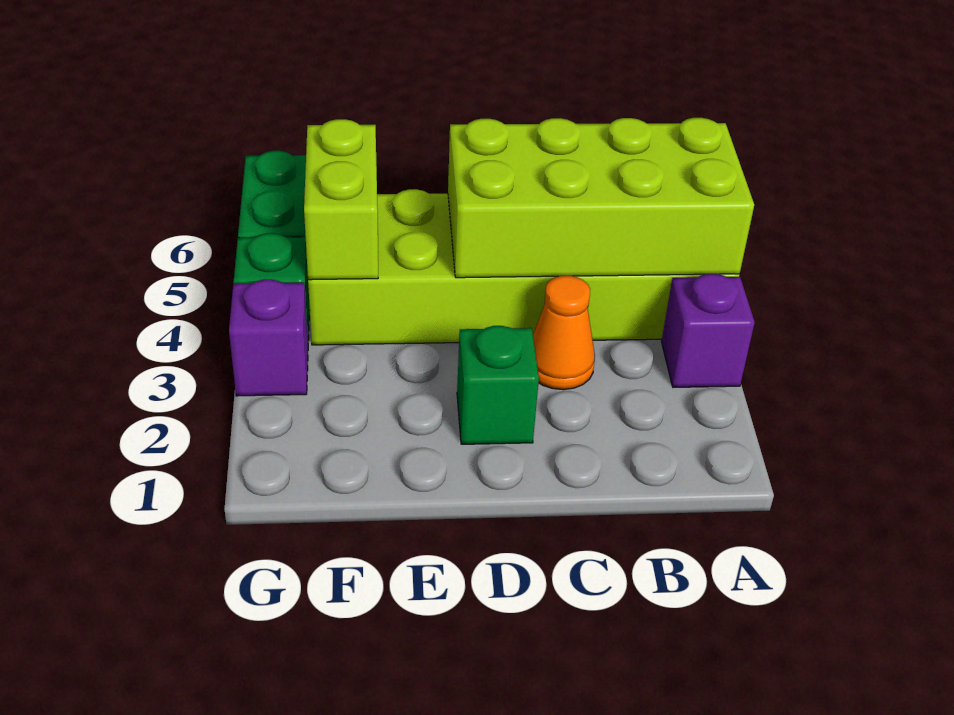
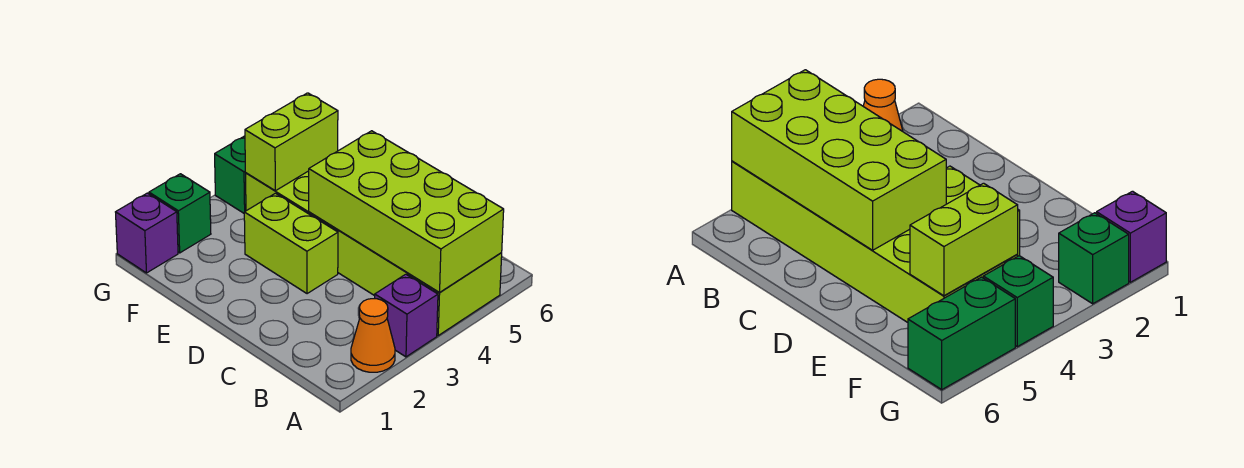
orange cone C3 level 1 -> orange cone A2 level 1
green brick D2 level 1 -> green brick G2 level 1
none -> lime brick D3:E3 level 1
purple brick G3 level 1 -> purple brick G1 level 1

